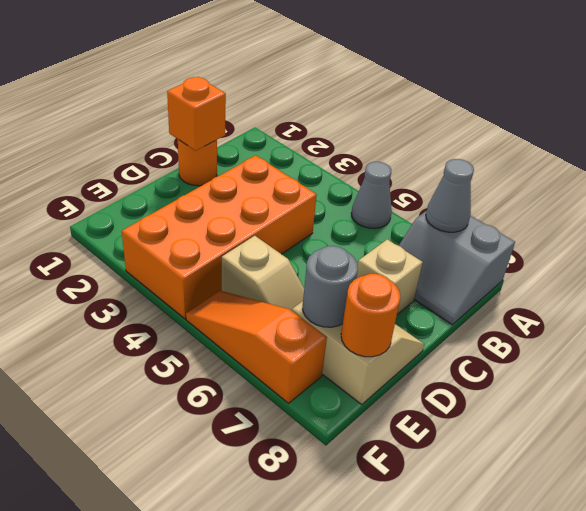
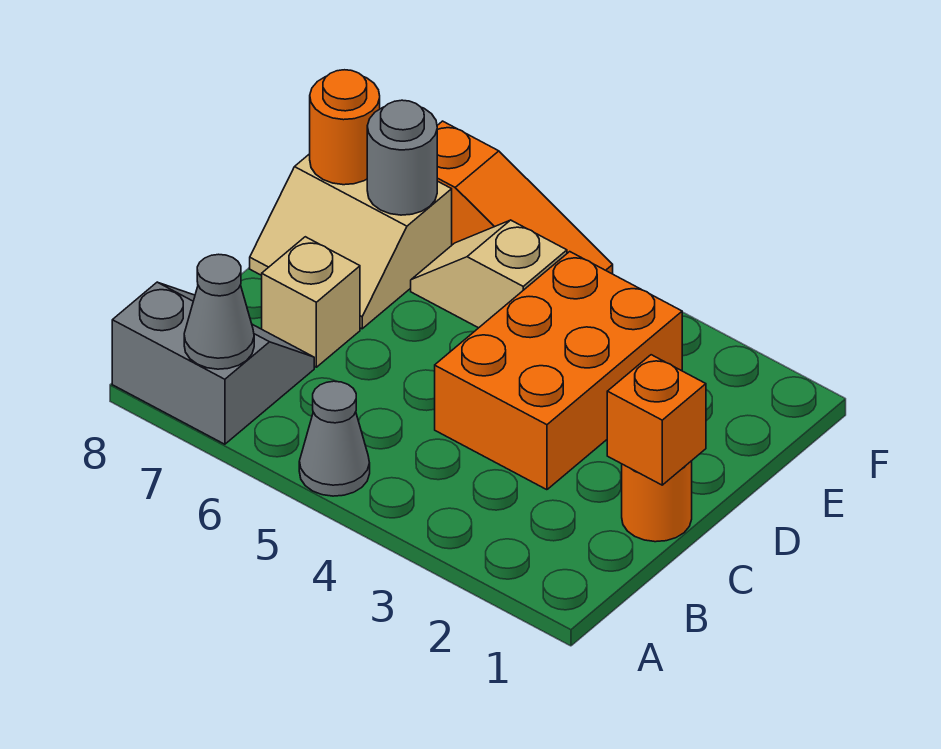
orange brick C3:F4 level 1 -> orange brick C3:E4 level 1

